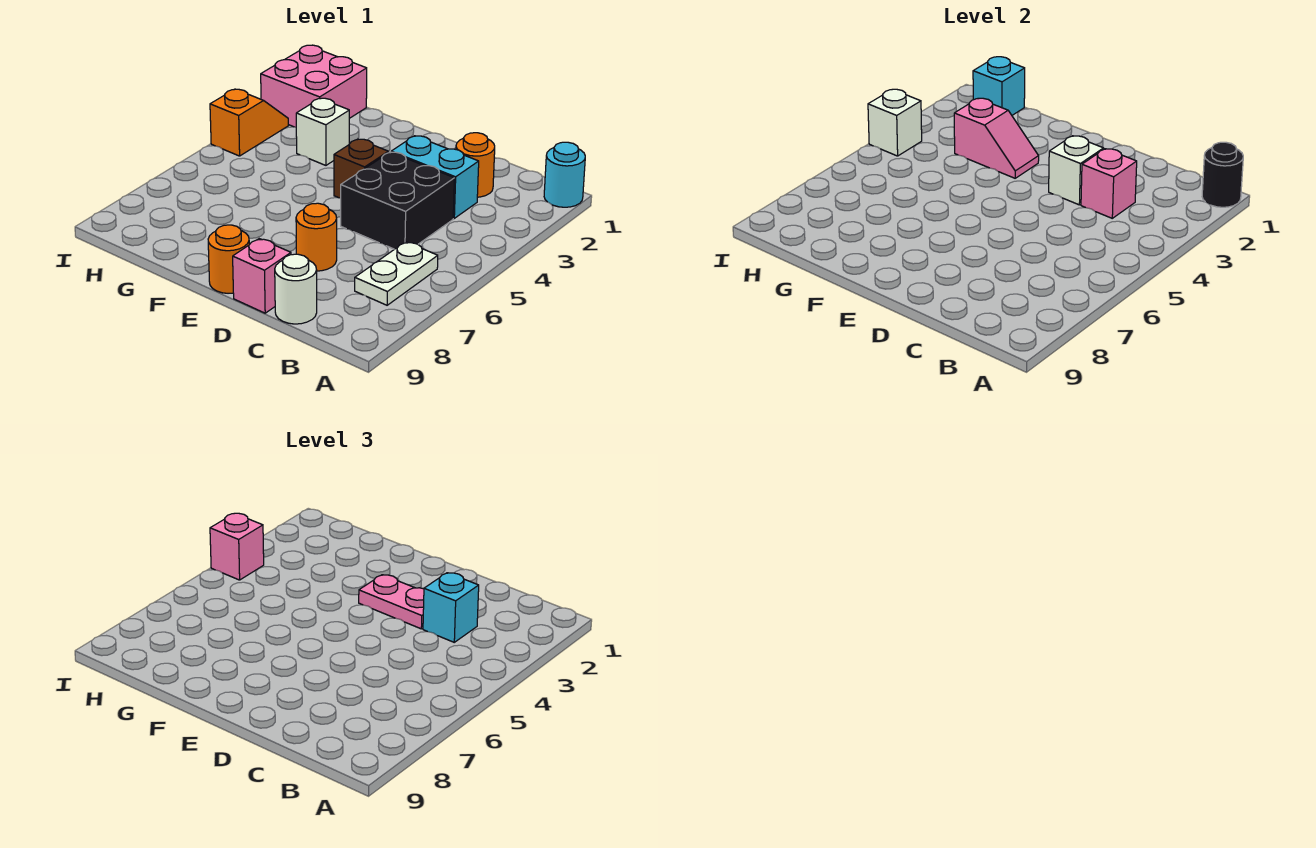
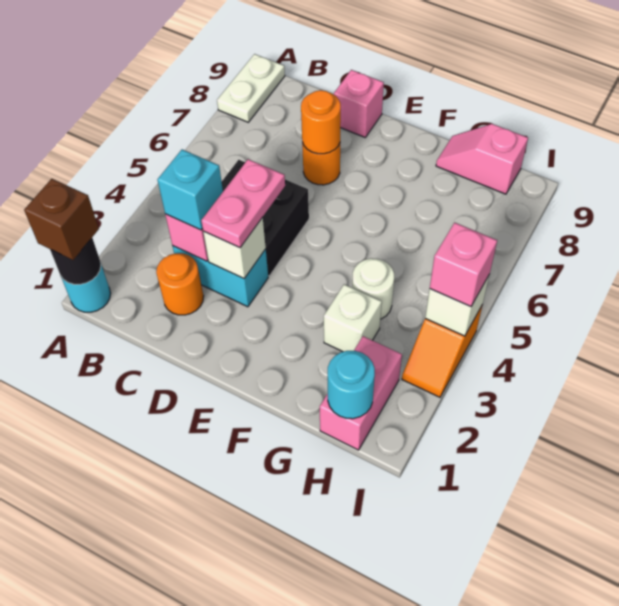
white plate B6:B7 level 1 -> white plate A8:A9 level 1
white round brick C9 level 1 -> white round brick G4 level 1
pink plate D3:E3 level 3 -> pink plate D3:D4 level 3
brown brick E4 level 1 -> brown brick A1 level 3
orange round brick E9 level 1 -> orange round brick D7 level 2
pink slope F3:G3 level 2 top G -> pink slope G9:H9 level 1 top H
pink brick H1:I2 level 1 -> pink brick H1:H2 level 1
cyan brick H1 level 2 -> cyan round brick H1 level 2

